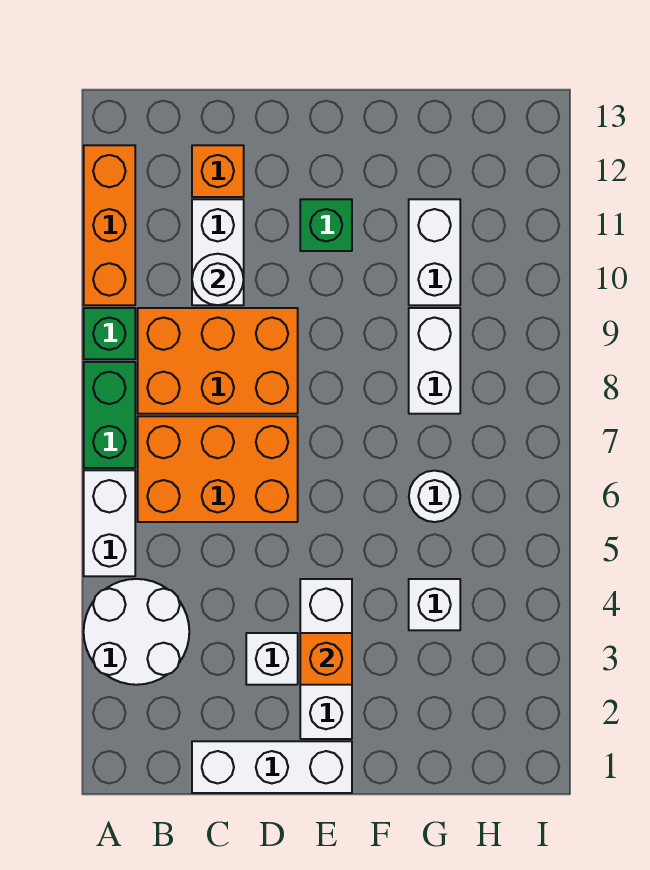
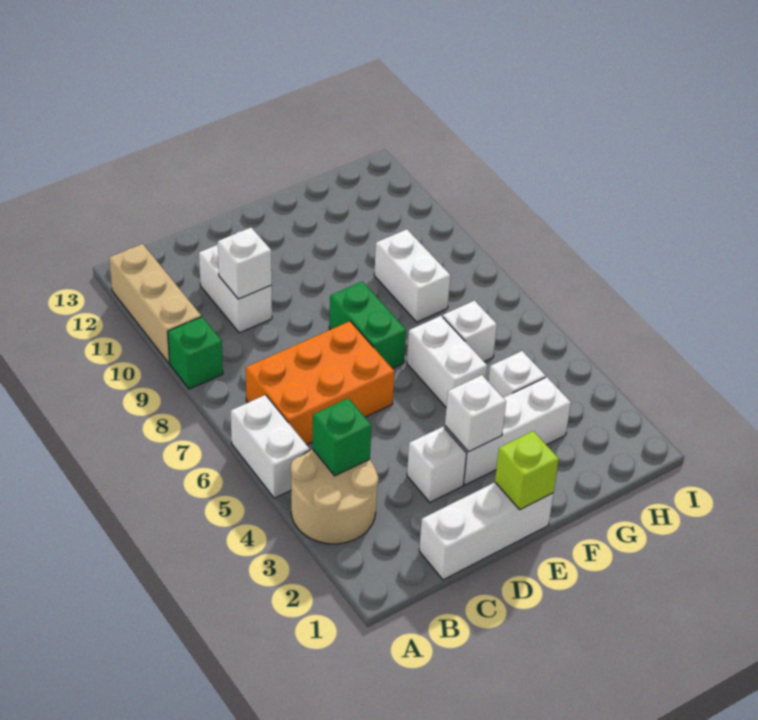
white round brick A3:B4 level 1 -> tan round brick A3:B4 level 1
green brick A7:A8 level 1 -> green brick E7:E8 level 1
orange brick A10:A12 level 1 -> tan brick A10:A12 level 1
orange brick B8:D9 level 1 -> none
white round brick C10 level 2 -> white brick C10 level 2
orange brick C12 level 1 -> none
none -> lime brick E1 level 2
white brick E2:E4 level 1 -> white brick E3:G3 level 1
orange brick E3 level 2 -> white brick E3 level 2
green brick E11 level 1 -> green brick B4 level 2
white round brick G6 level 1 -> white brick G6 level 1
white brick G10:G11 level 1 -> white brick F5:F6 level 1

